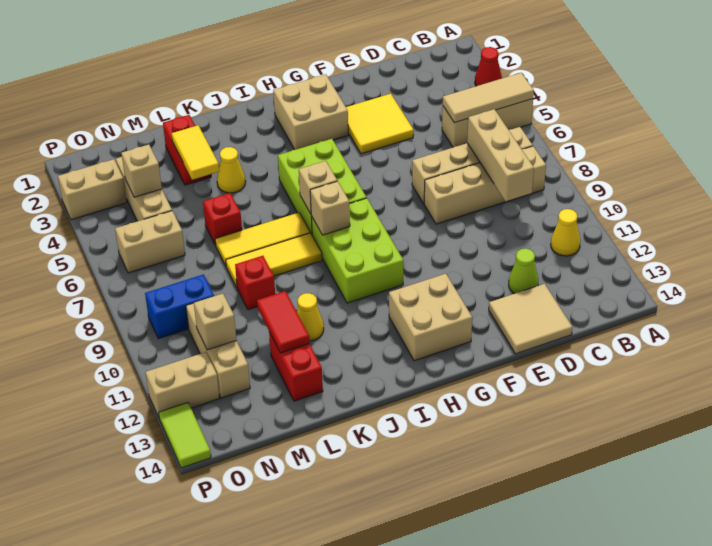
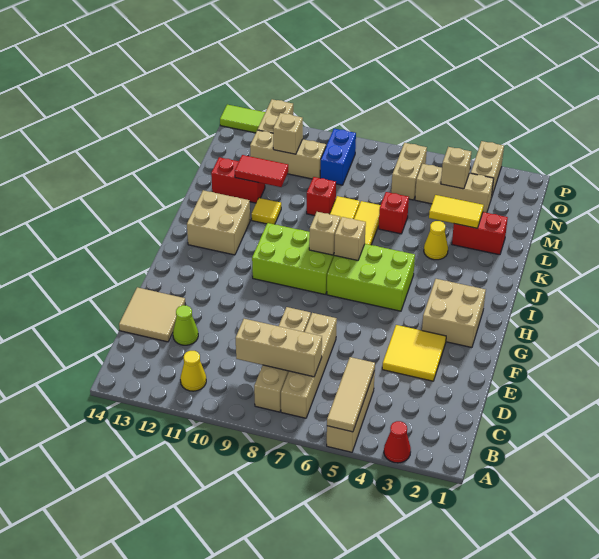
tan brick G12:H13 level 1 -> tan brick I12:J13 level 1
yellow cone K11 level 1 -> yellow tile K11 level 1

